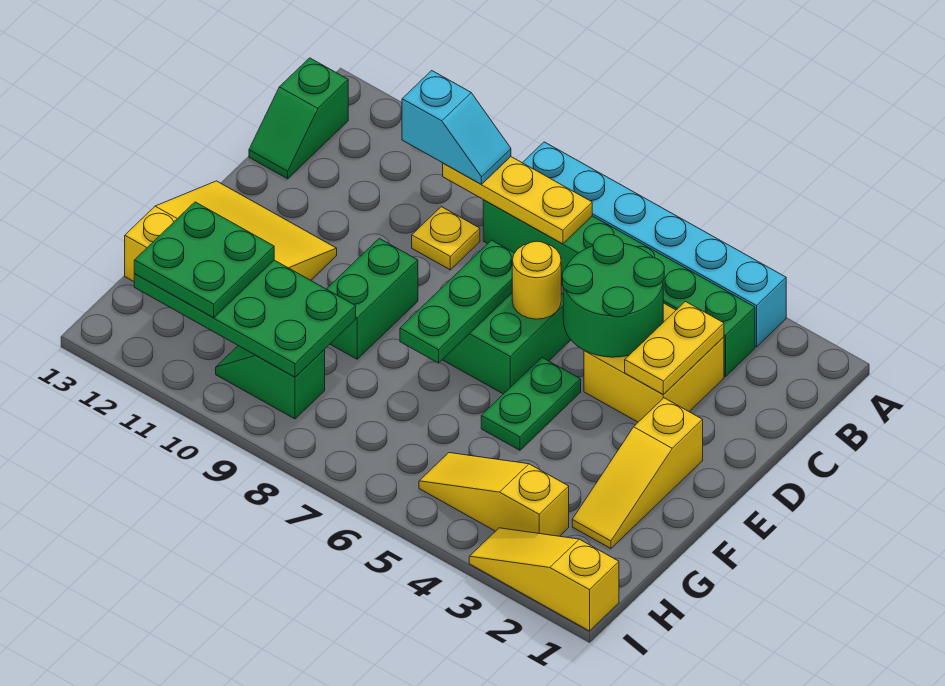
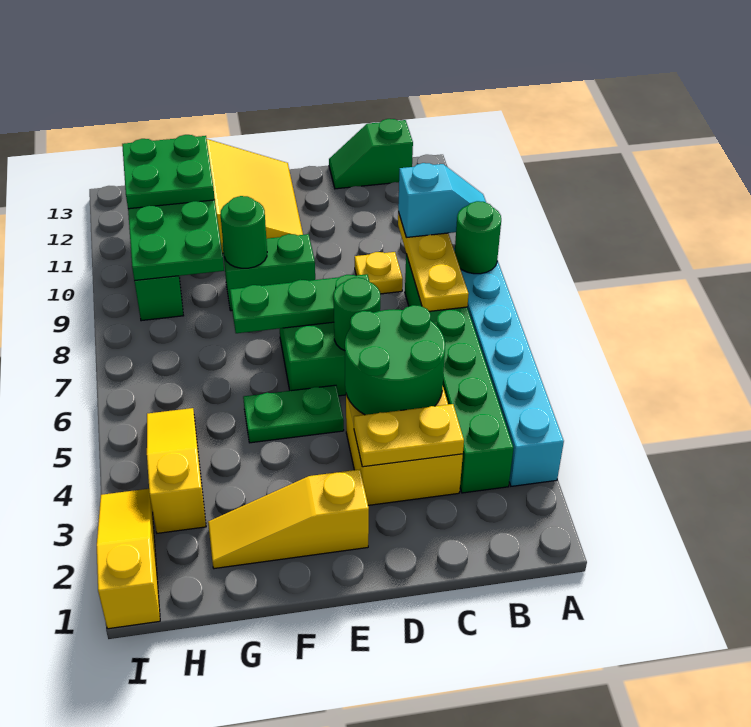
none -> green round brick A8 level 2
cyan slope B9:B10 level 3 top 10 -> cyan slope A9:B9 level 3 top B
yellow round brick D6 level 2 -> green round brick D6 level 2
none -> green round brick F9 level 2

